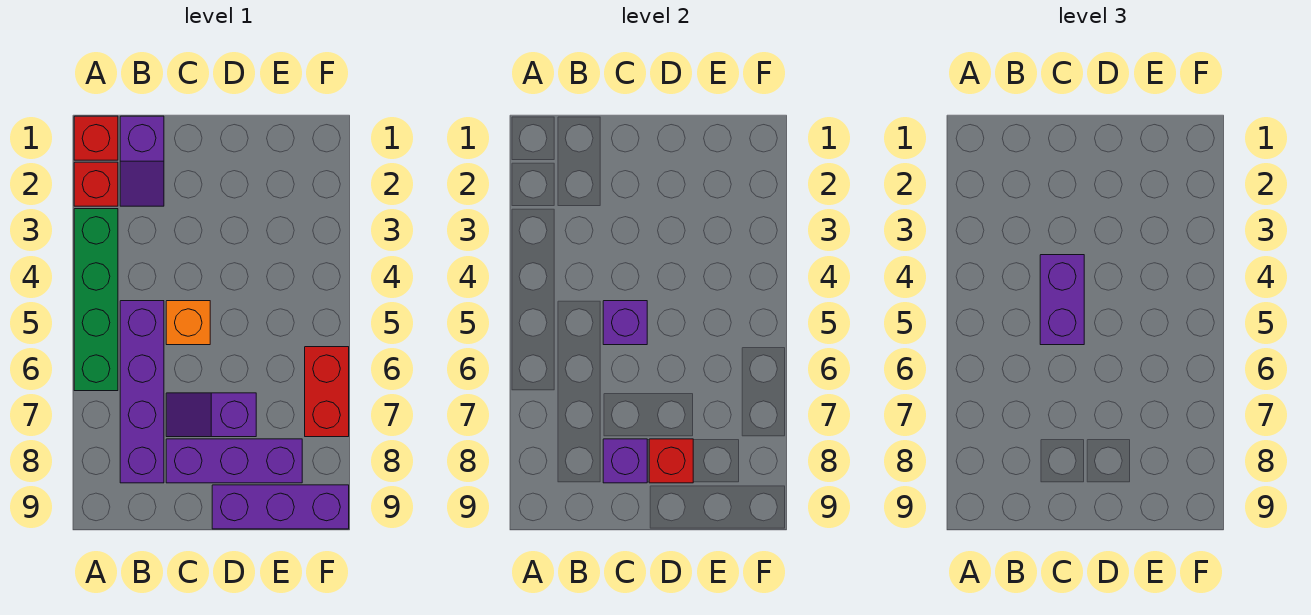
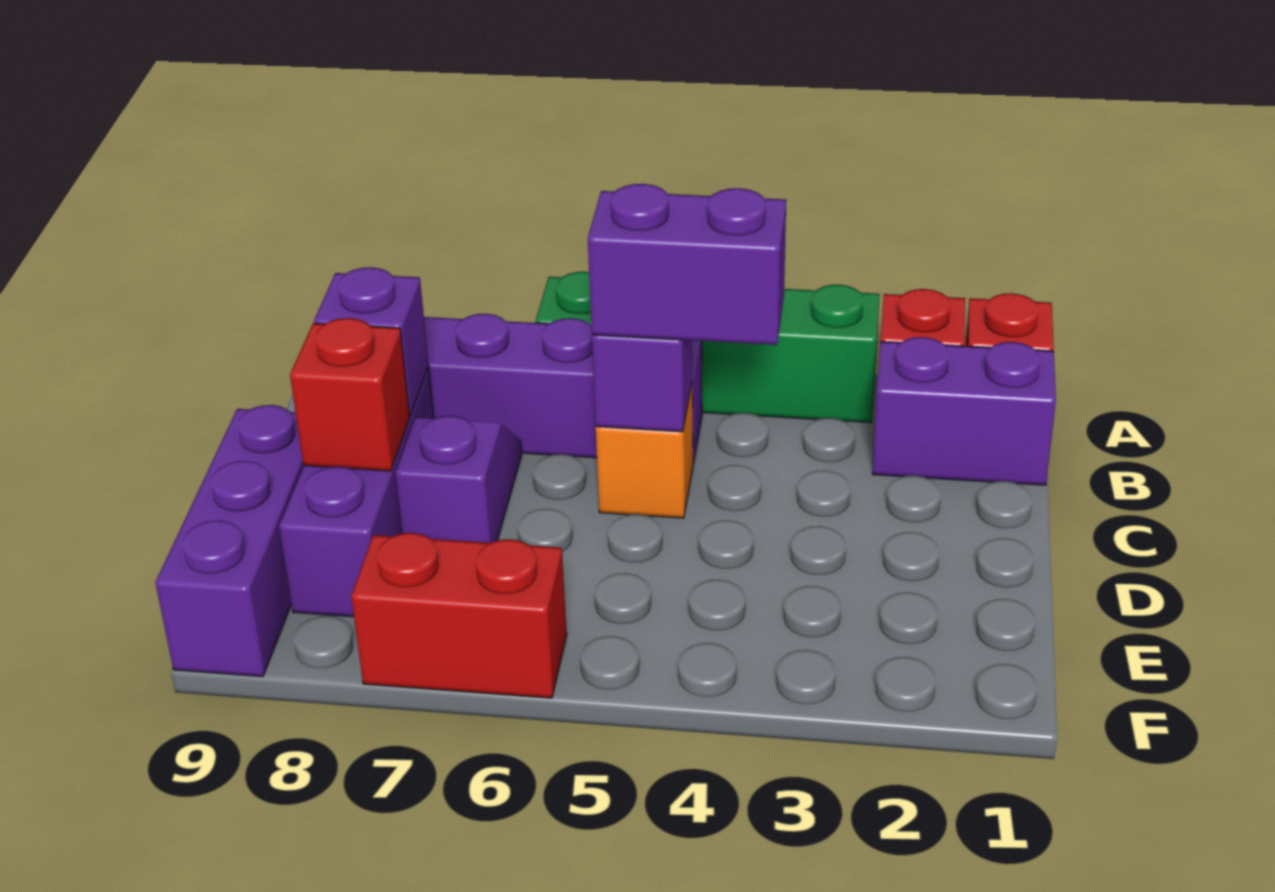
purple slope B1:B2 level 1 top 1 -> purple brick B1:B2 level 1

